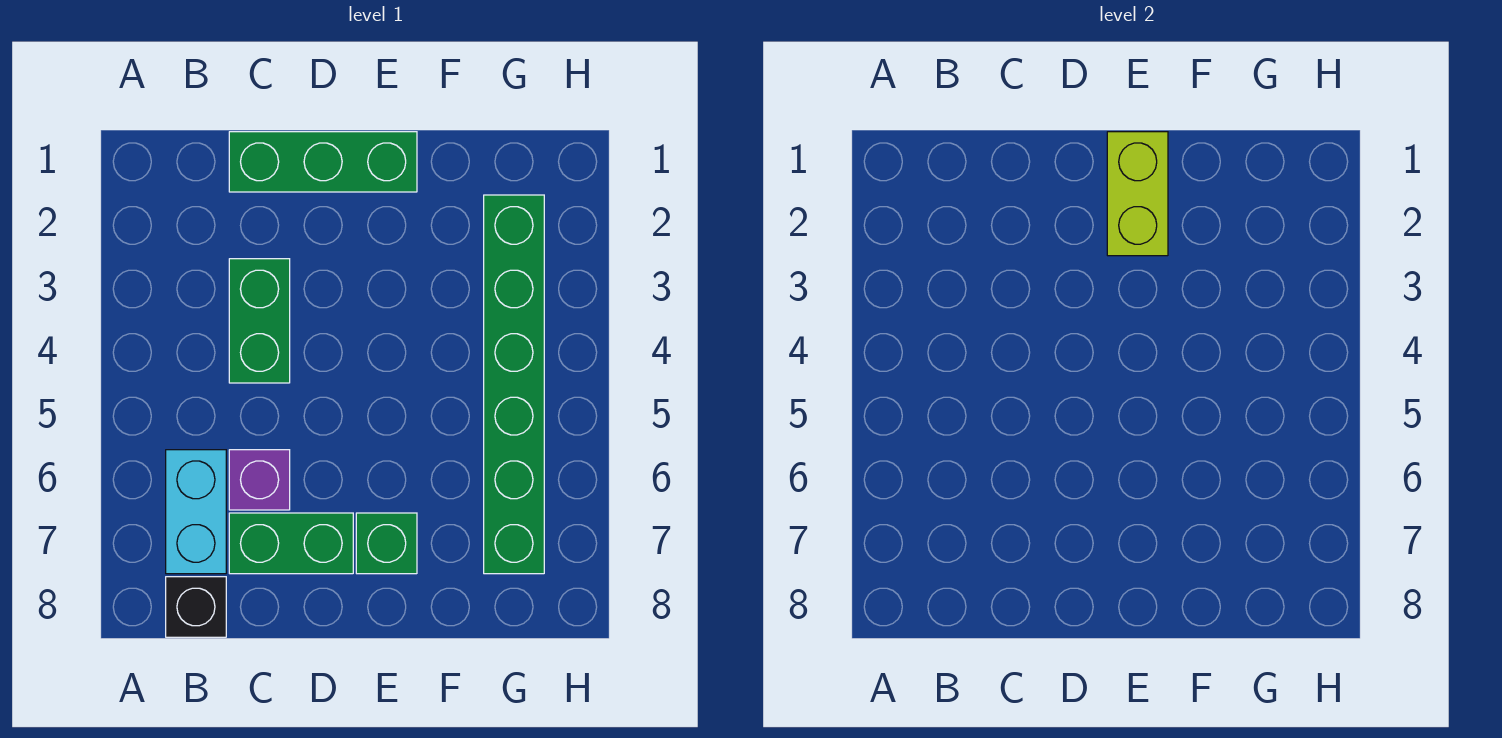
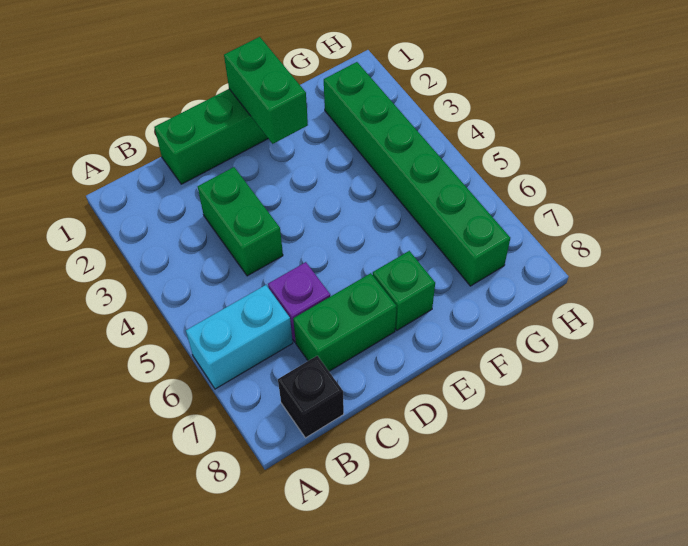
cyan brick B6:B7 level 1 -> cyan brick A6:B6 level 1
lime brick E1:E2 level 2 -> green brick E1:E2 level 2

